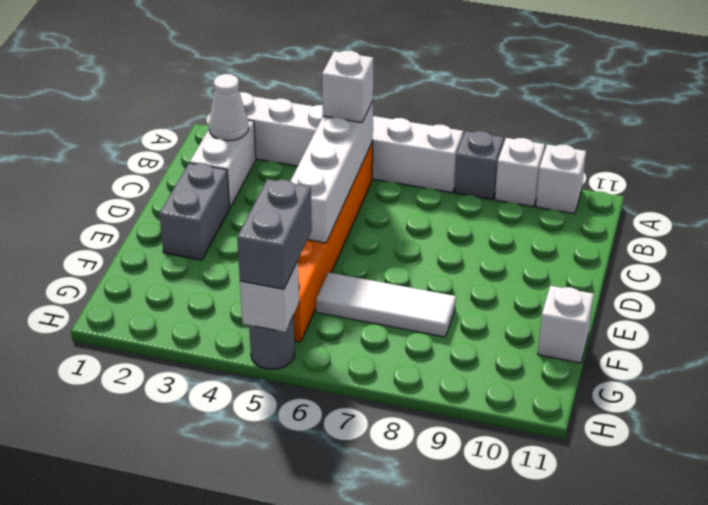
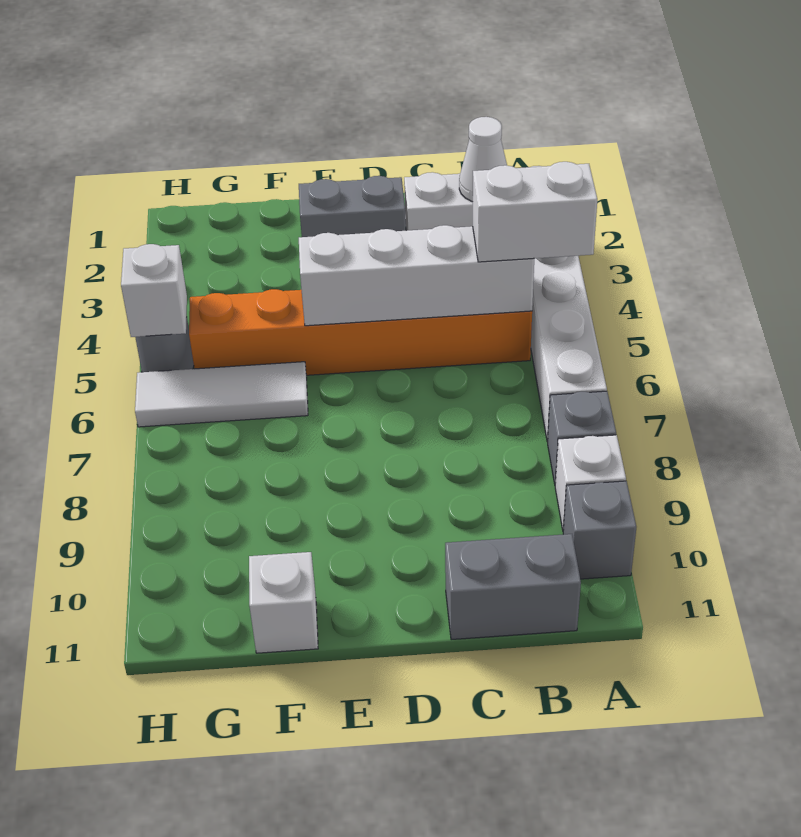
white brick A10 level 1 -> grey brick A10 level 1
white brick B5 level 3 -> white brick A5:B5 level 3
white tile F6:F8 level 1 -> white tile F6:H6 level 1
grey brick G5:H5 level 3 -> grey brick B11:C11 level 1

